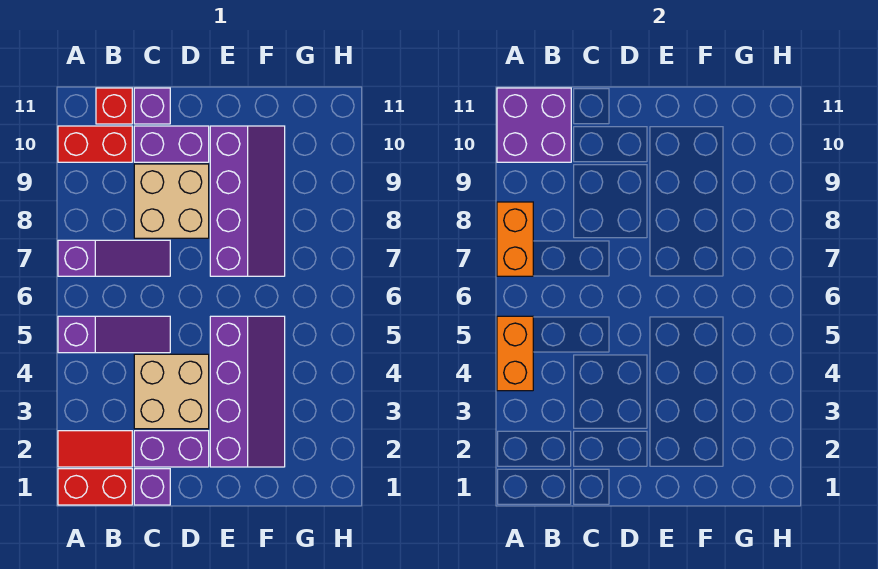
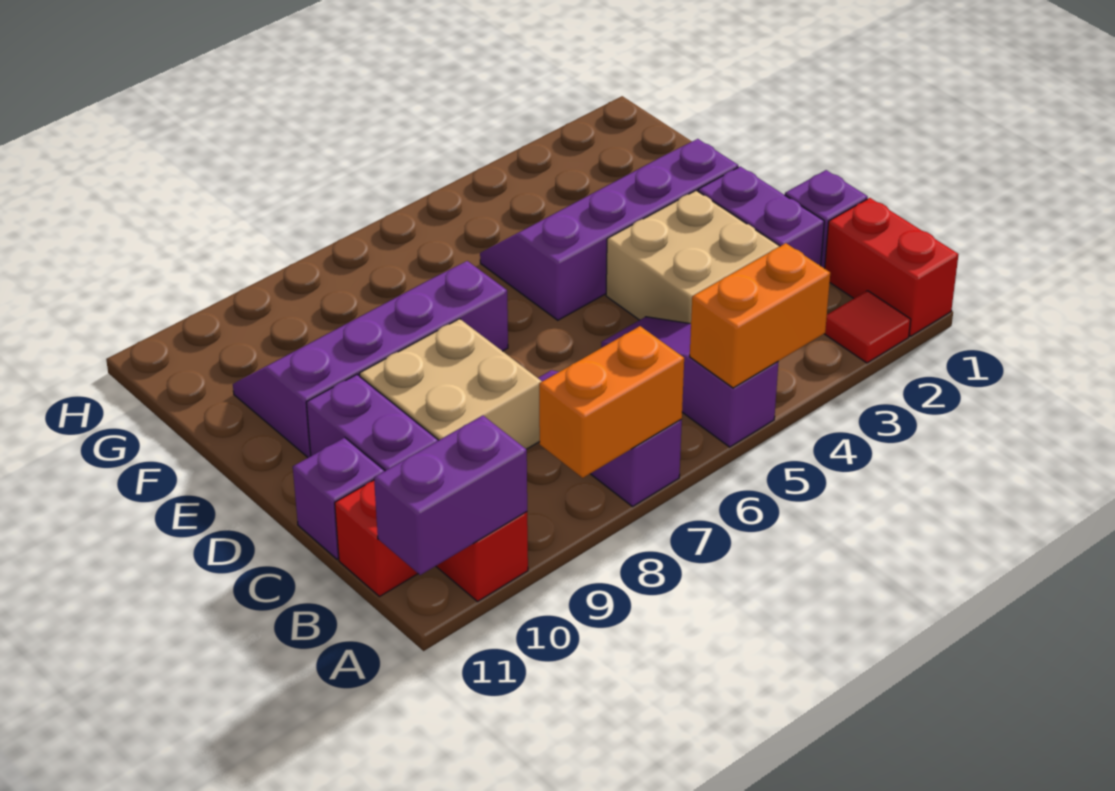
red tile A2:B2 level 1 -> red tile A2 level 1
purple brick A10:B11 level 2 -> purple brick A10:A11 level 2

